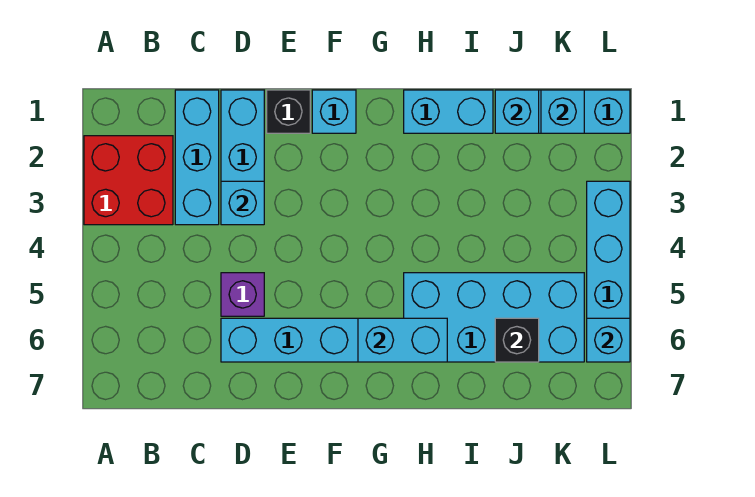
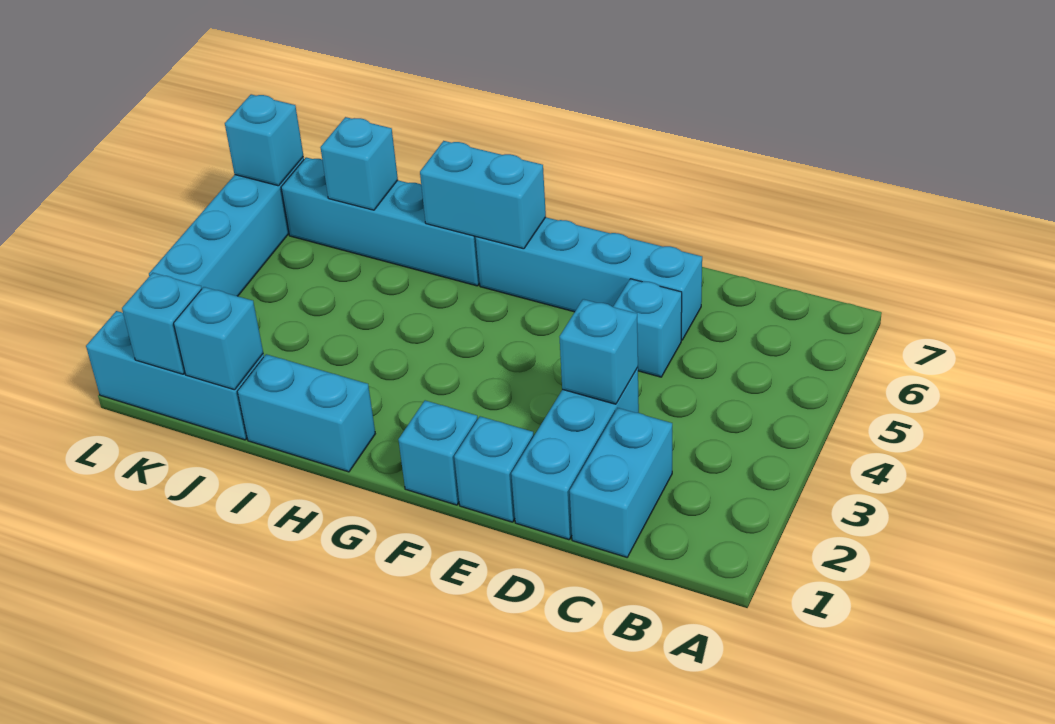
red brick A2:B3 level 1 -> none
cyan brick C1:C3 level 1 -> cyan brick C1:C2 level 1
purple brick D5 level 1 -> cyan brick D5 level 1
black brick E1 level 1 -> cyan brick E1 level 1
cyan brick H5:K6 level 1 -> cyan brick H6:K6 level 1
black brick J6 level 2 -> cyan brick J6 level 2

